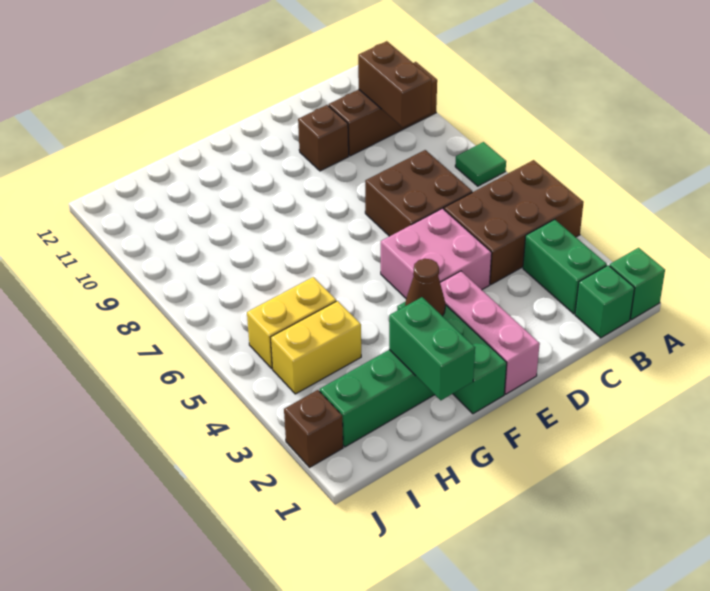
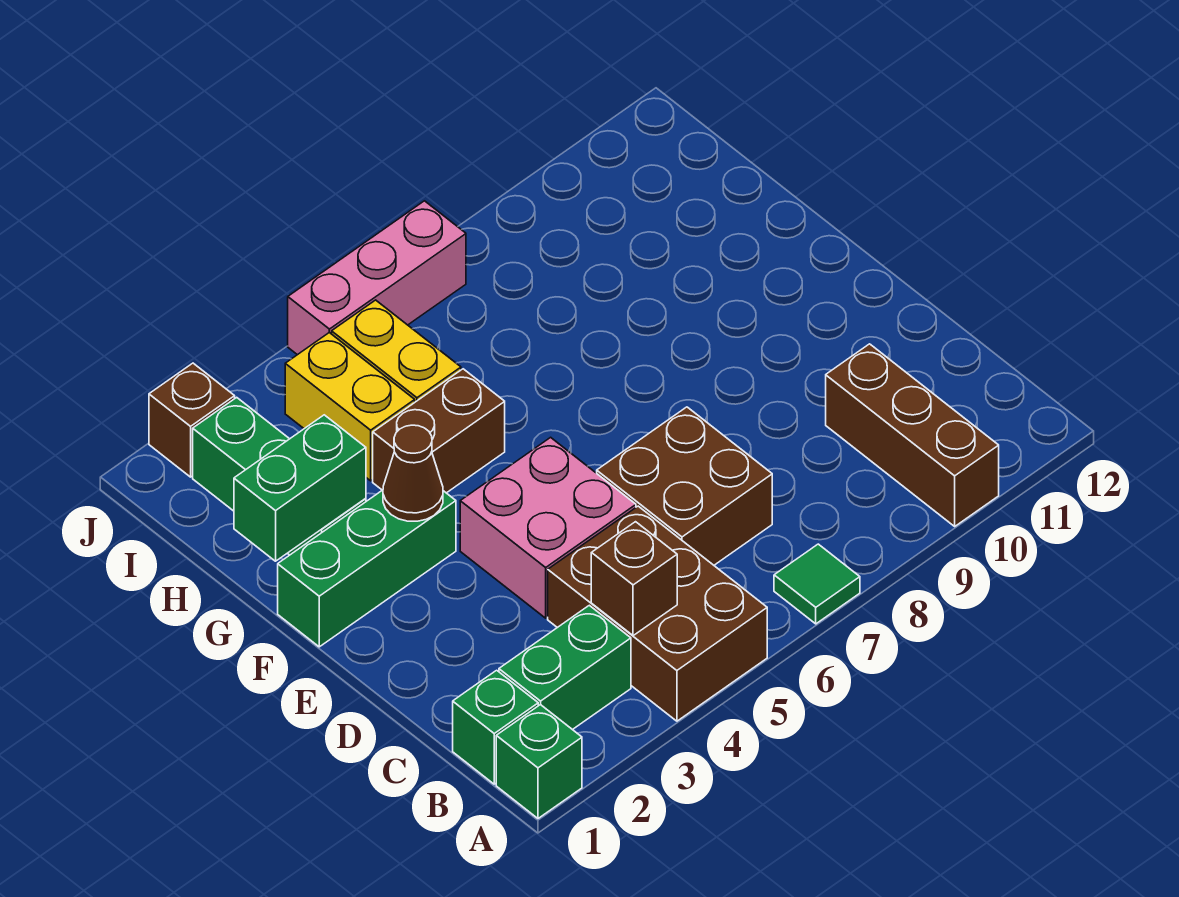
brown brick B9:B10 level 2 -> brown brick G4:G5 level 1
brown brick D10 level 1 -> brown brick B4 level 2
pink brick E1:E3 level 1 -> pink brick J5:J7 level 1

